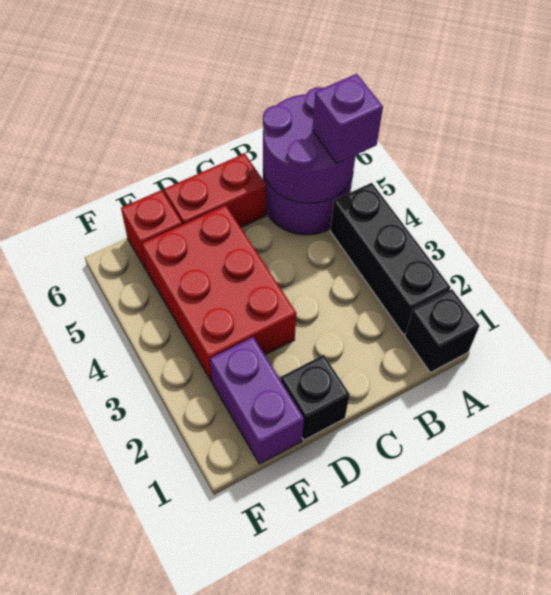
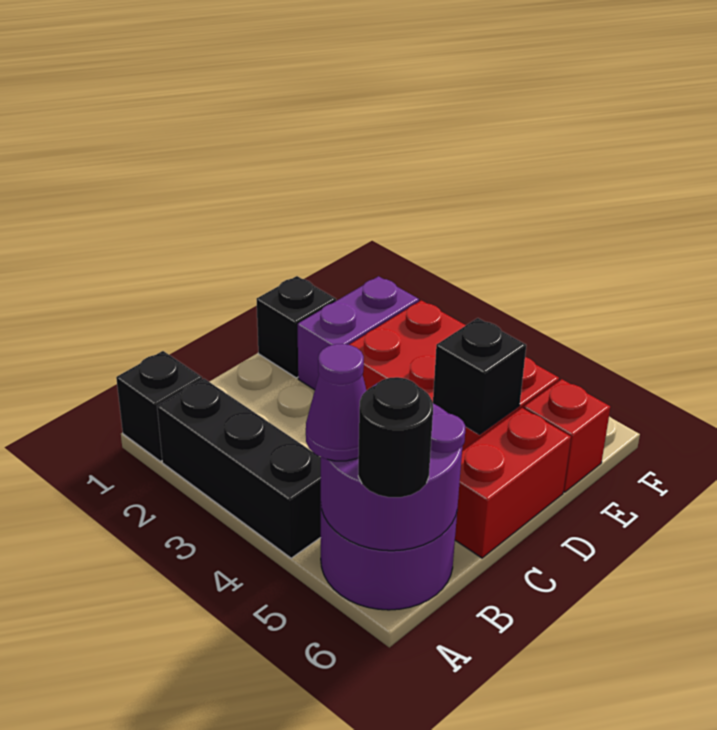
purple brick A5 level 3 -> purple cone A5 level 3
none -> black round brick A6 level 3
none -> black brick D5 level 2
purple brick E1:E2 level 1 -> purple brick D2:E2 level 1

